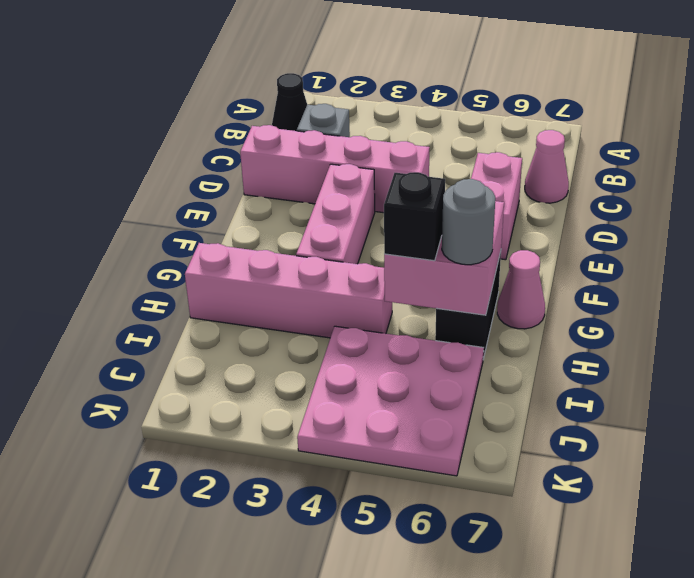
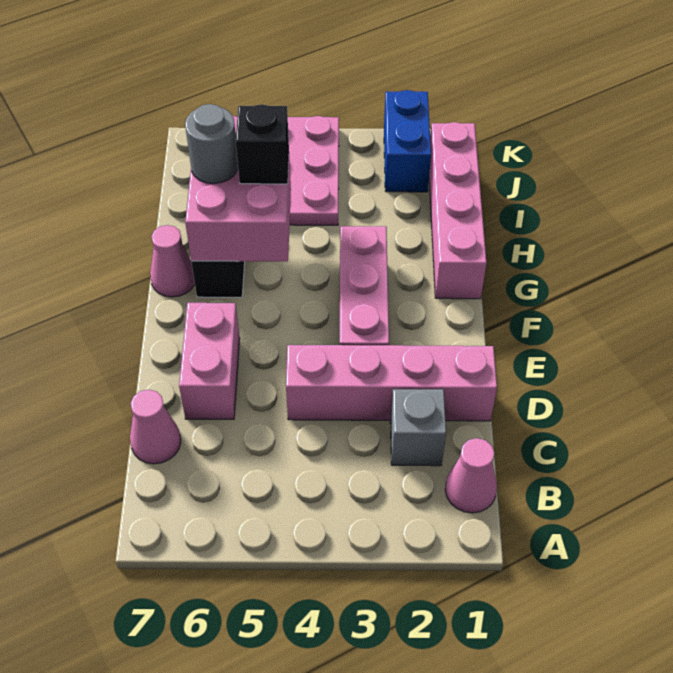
black cone B1 level 1 -> pink cone B1 level 1
pink brick H1:H4 level 1 -> pink brick G1:J1 level 1
none -> blue brick J2:K2 level 1

